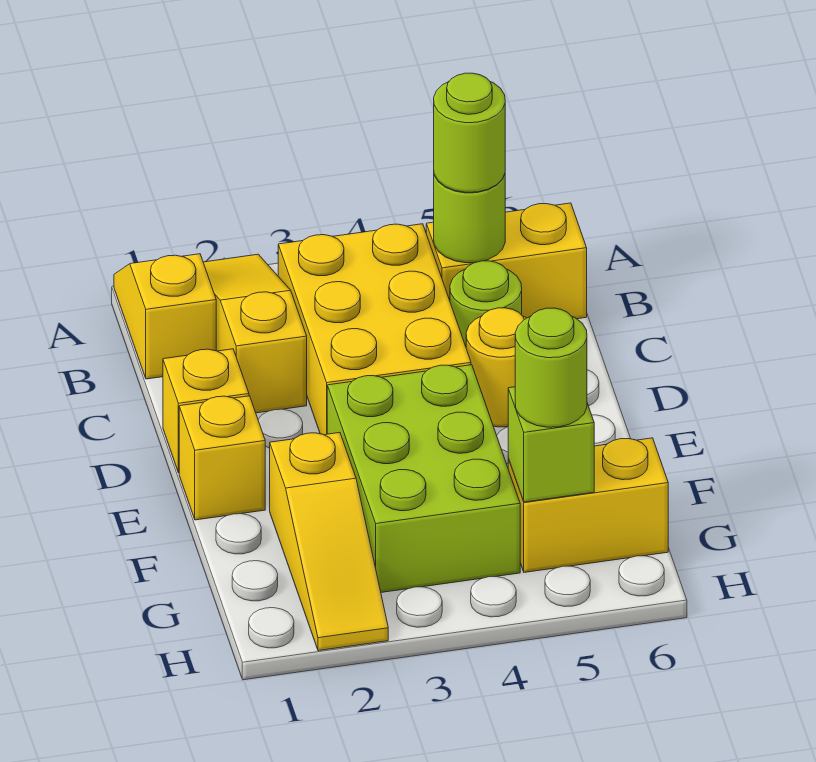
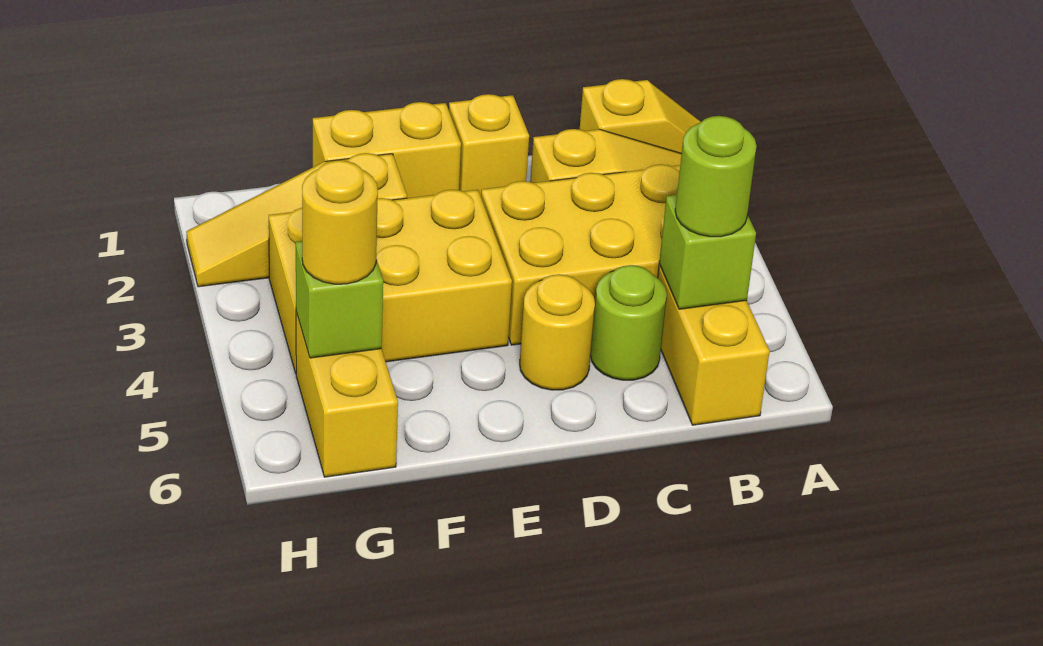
lime round brick B5 level 2 -> lime brick B5 level 2
yellow brick E1 level 1 -> yellow brick E1:F1 level 1
lime brick E3:G4 level 1 -> yellow brick E3:G4 level 1
lime round brick G5 level 3 -> yellow round brick G5 level 3

